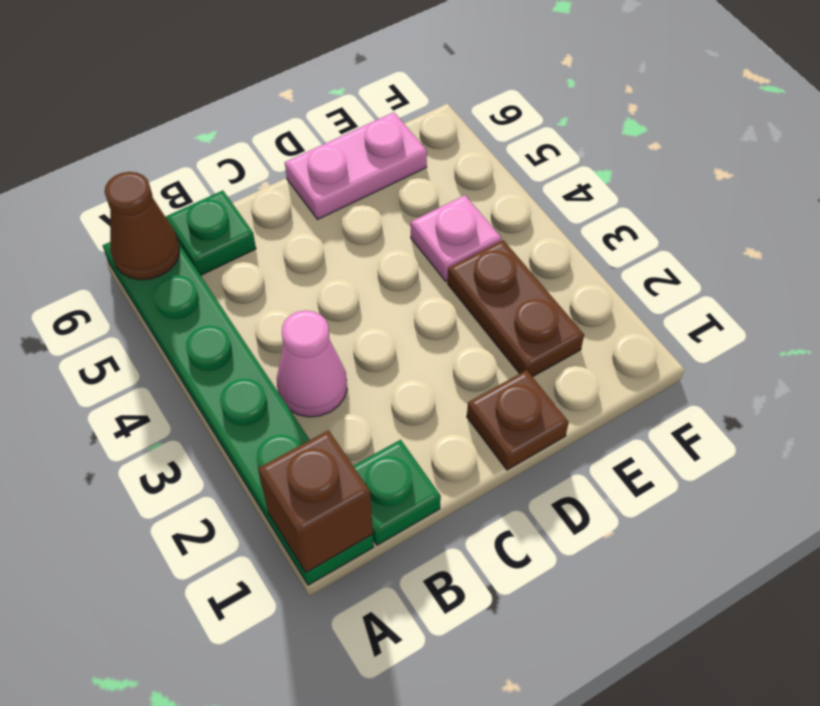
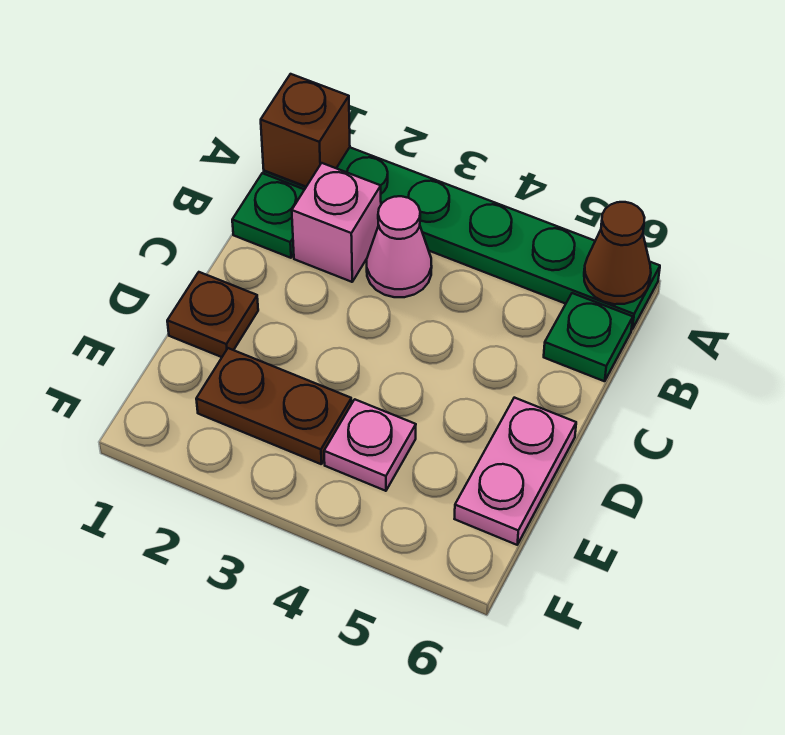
none -> pink brick B2 level 1

